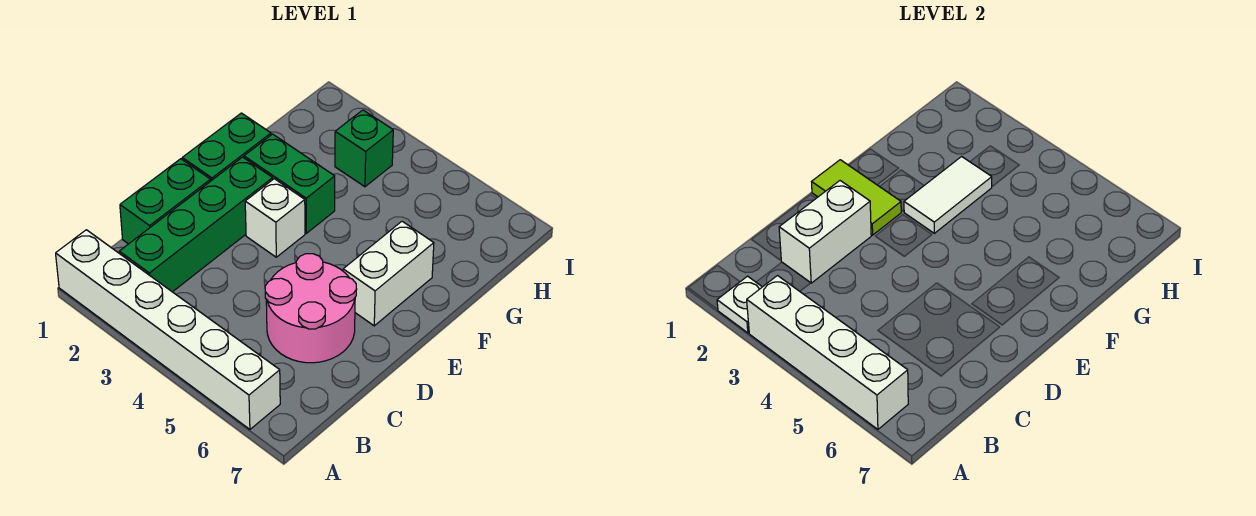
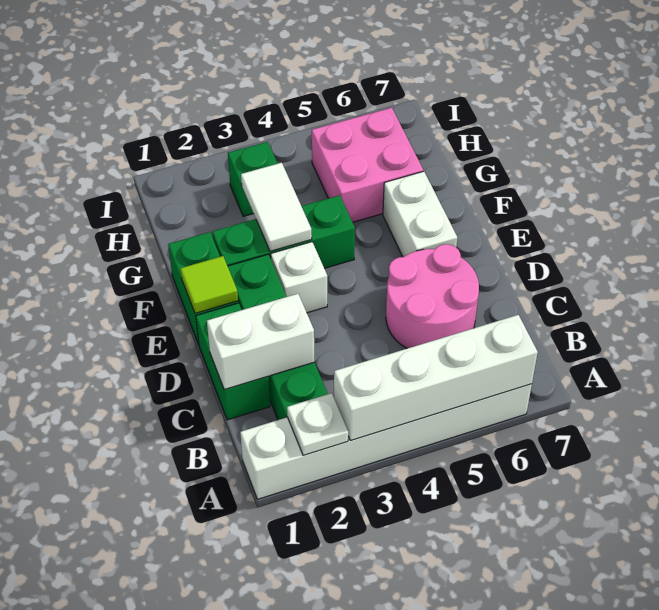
white brick C2:D2 level 2 -> white brick C1:C2 level 2
lime tile E1:E2 level 2 -> lime tile E1 level 2
green brick F2:F3 level 1 -> green brick F2:F4 level 1
none -> pink brick G5:H6 level 1

